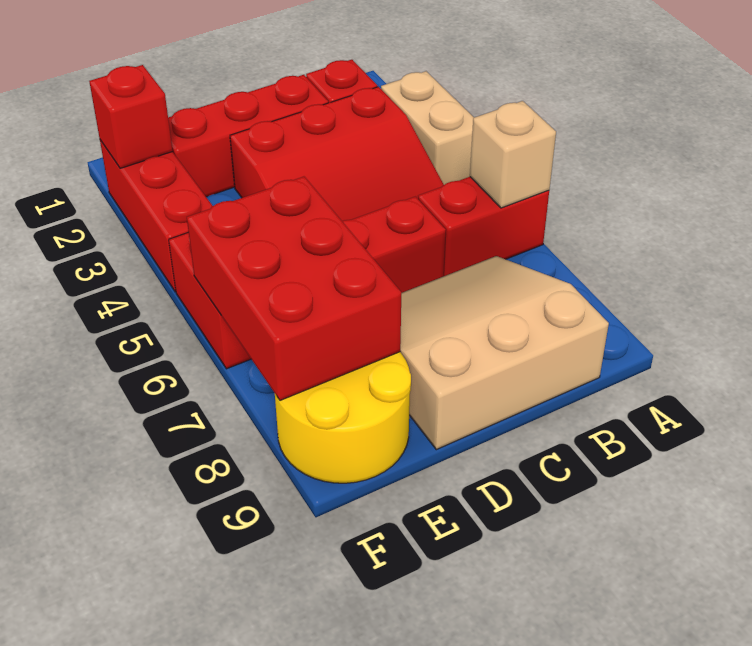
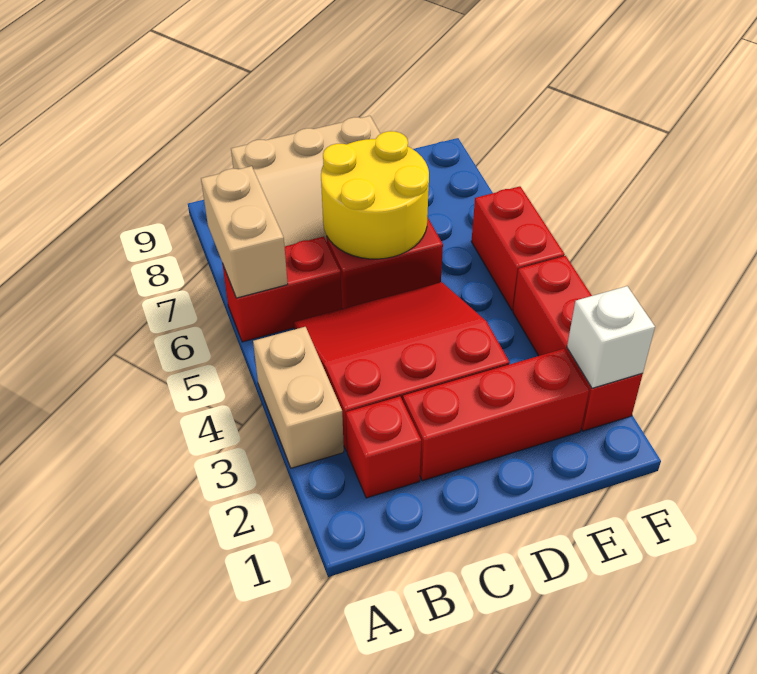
tan brick A6 level 2 -> tan brick A6:A7 level 2
red brick E6:F8 level 2 -> none
yellow round brick E8:F9 level 1 -> yellow round brick C6:D7 level 2
red brick F2 level 2 -> white brick F2 level 2

